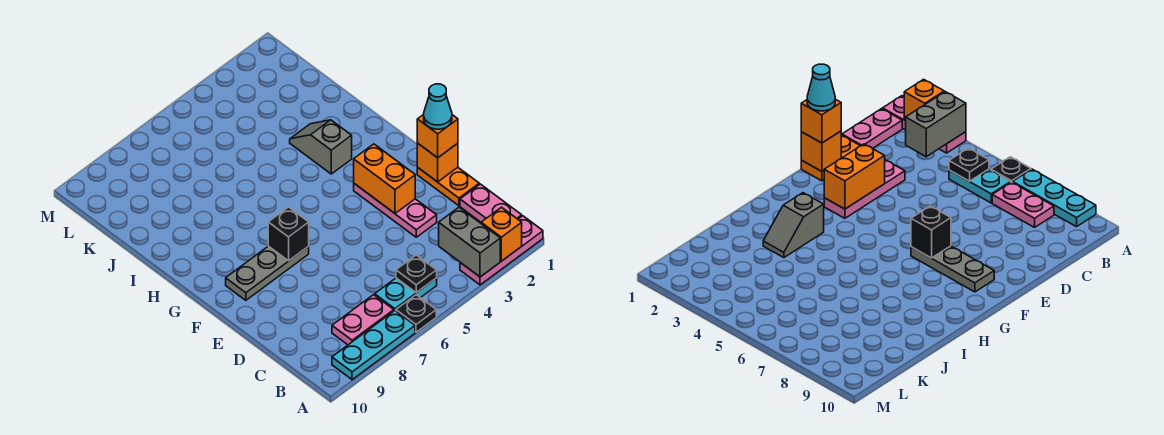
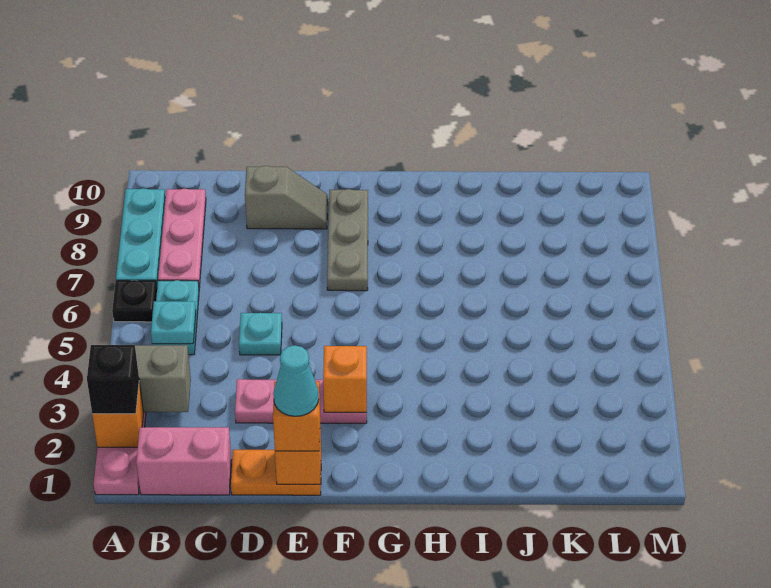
pink plate B1:C1 level 1 -> pink brick B1:C1 level 1
black plate B5 level 2 -> cyan plate B5 level 2
pink plate B7:B8 level 1 -> pink plate B7:B9 level 1
none -> cyan plate D5 level 1
orange brick E3:F3 level 2 -> orange brick F3 level 2
black brick F7 level 2 -> black brick A2 level 3
grey slope H3:I3 level 1 top H -> grey slope D9:E9 level 1 top D

